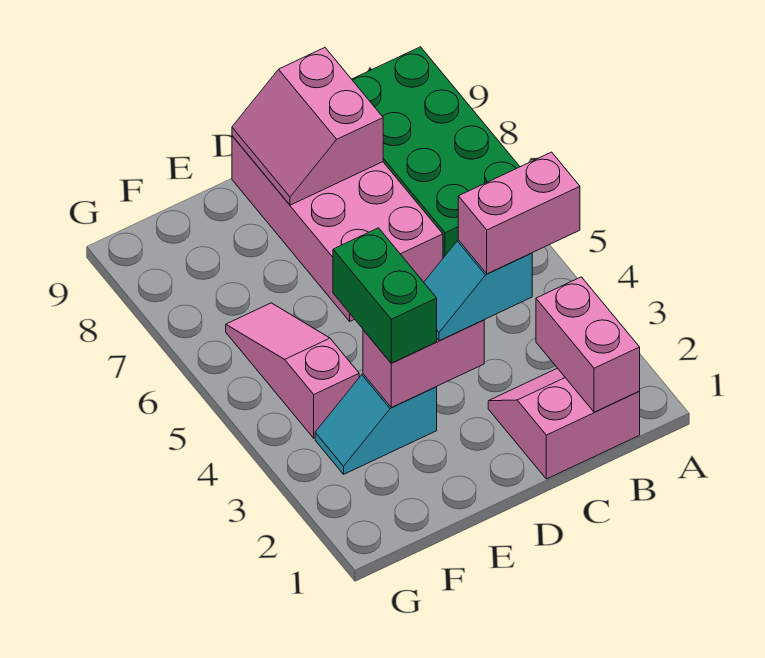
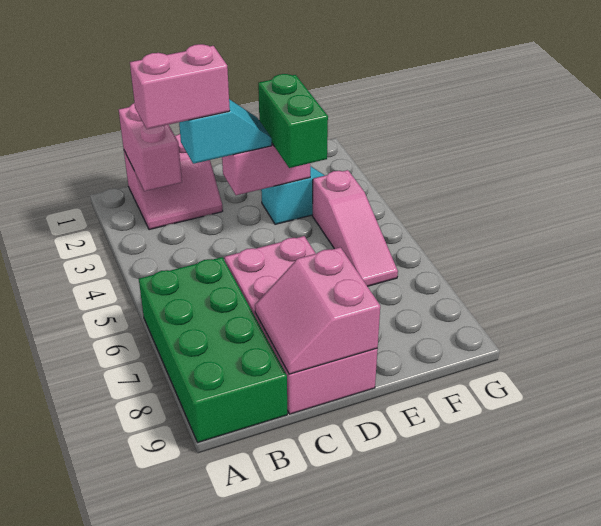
pink slope C8:D9 level 2 top C -> pink slope C8:D9 level 2 top D

